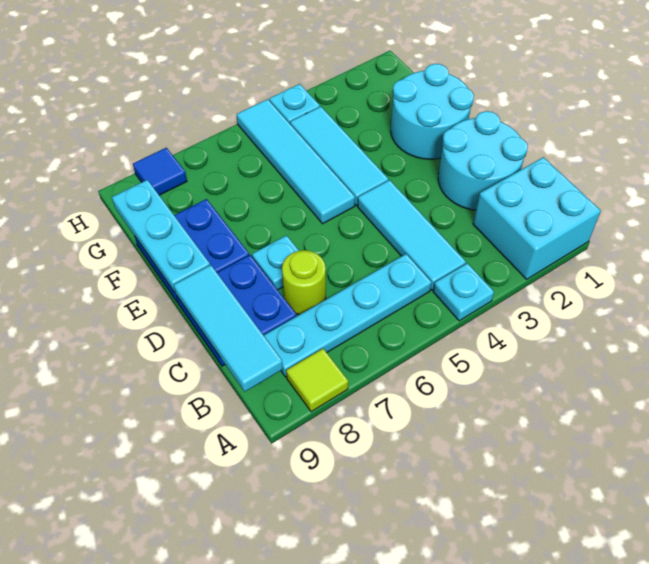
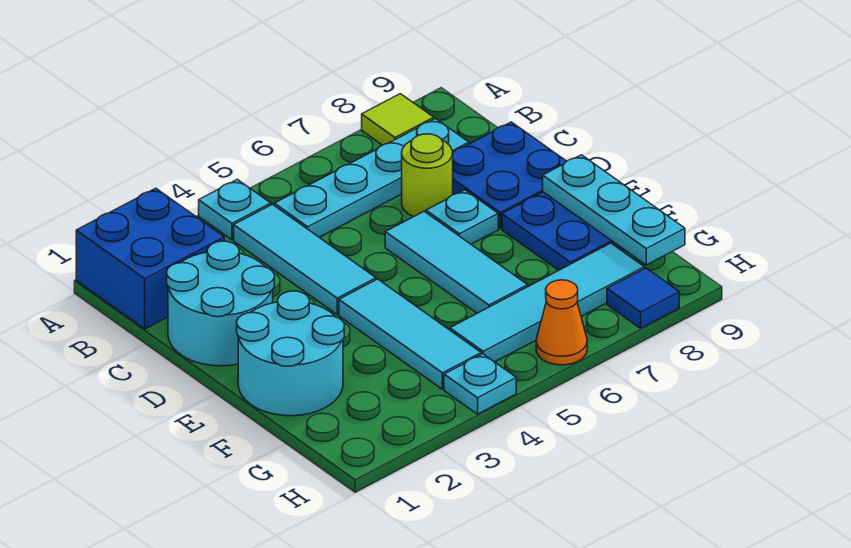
cyan brick A1:B2 level 1 -> blue brick A1:B2 level 1
cyan tile B9:D9 level 2 -> cyan tile D6:F6 level 1
cyan tile E5:H5 level 1 -> cyan tile G5:G8 level 1
none -> orange cone H6 level 1

